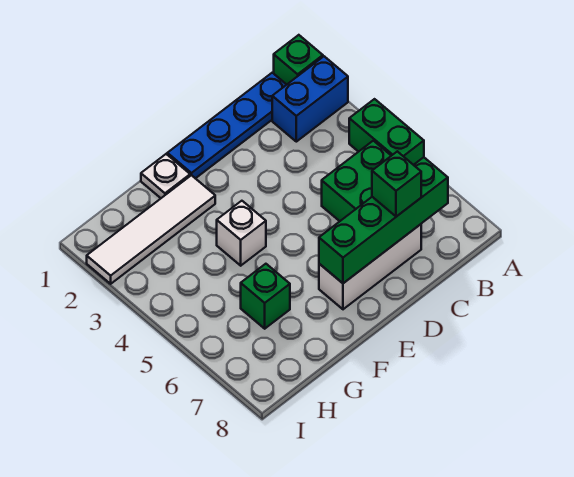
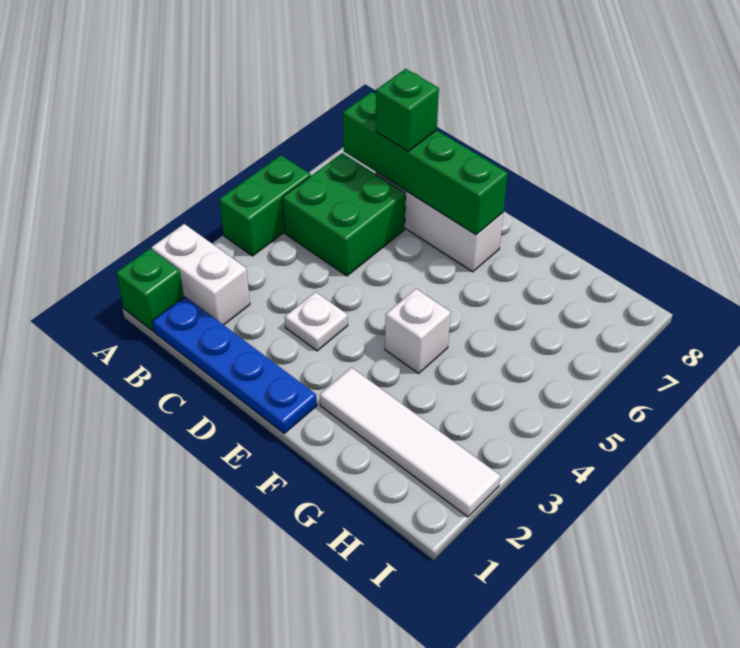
blue brick A2:B2 level 1 -> white brick A2:B2 level 1
white plate F1 level 1 -> white plate D3 level 1
green brick G6 level 1 -> none

